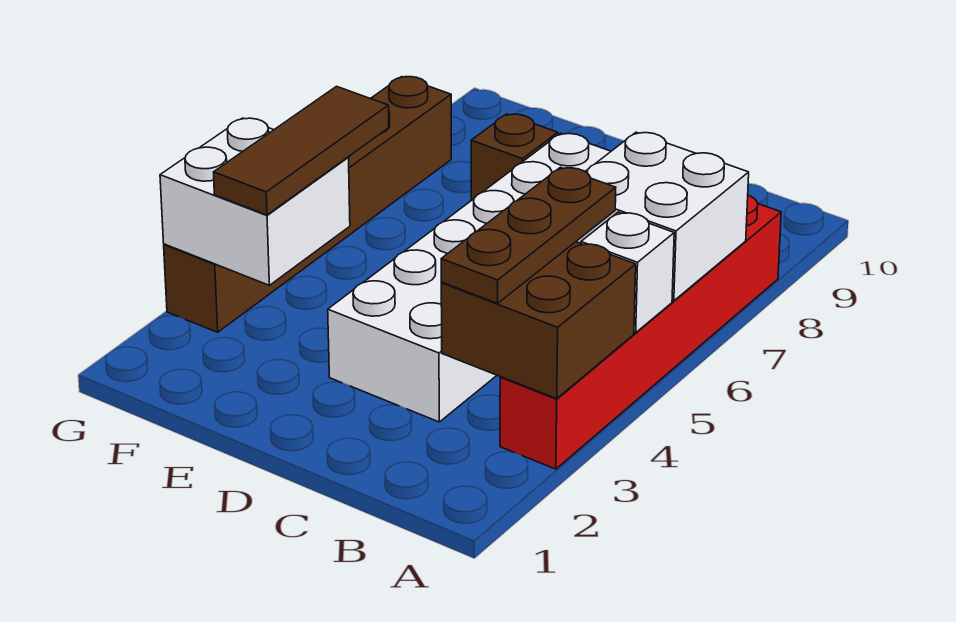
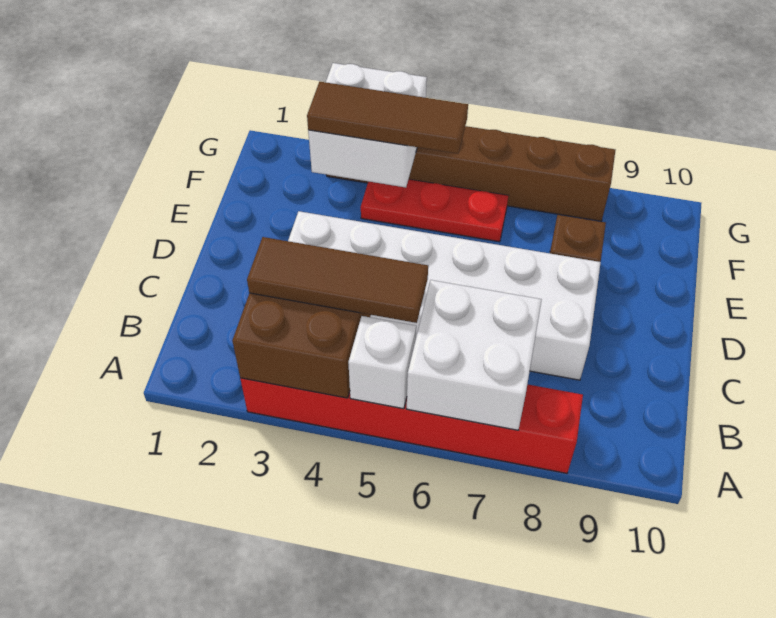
brown plate B3:B5 level 3 -> brown tile B3:B5 level 3
none -> red plate F4:F6 level 1

